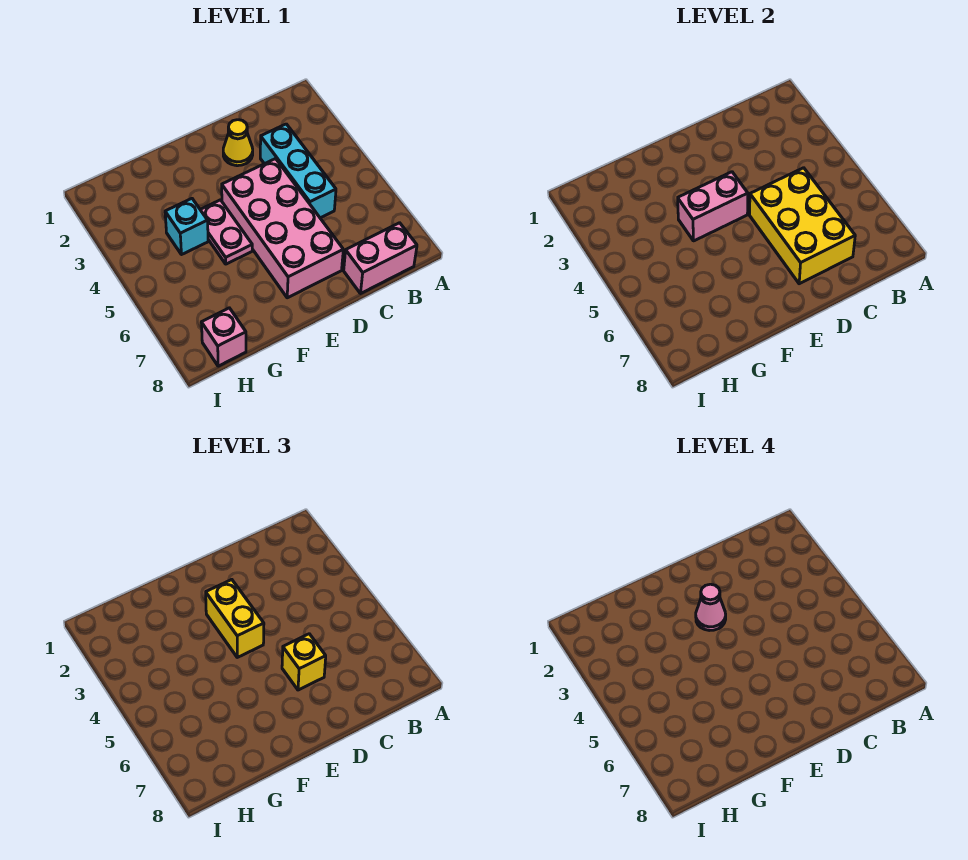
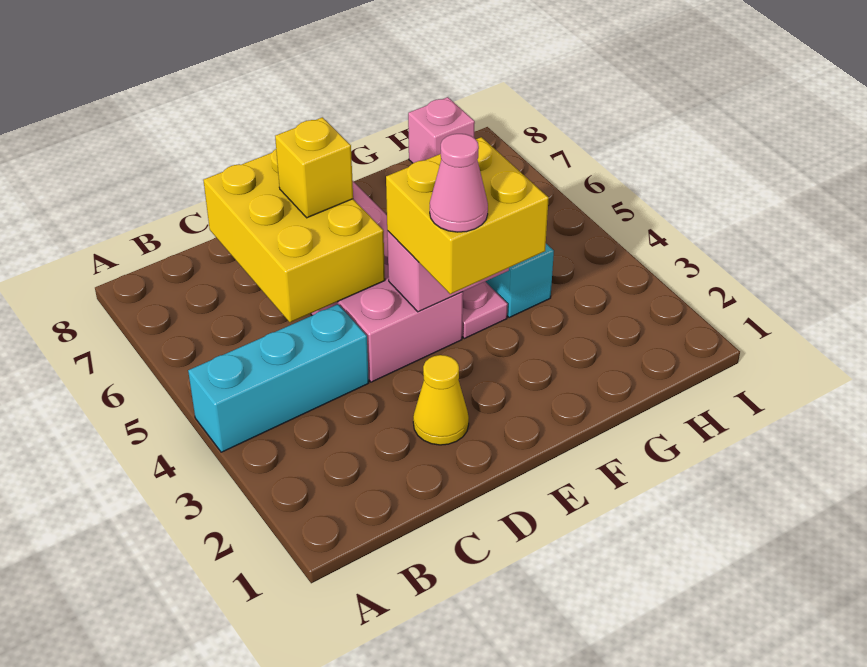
pink brick B8:C8 level 1 -> none
cyan brick C3:C5 level 1 -> cyan brick A4:C4 level 1
yellow brick E3:E4 level 3 -> yellow brick E3:F4 level 3

